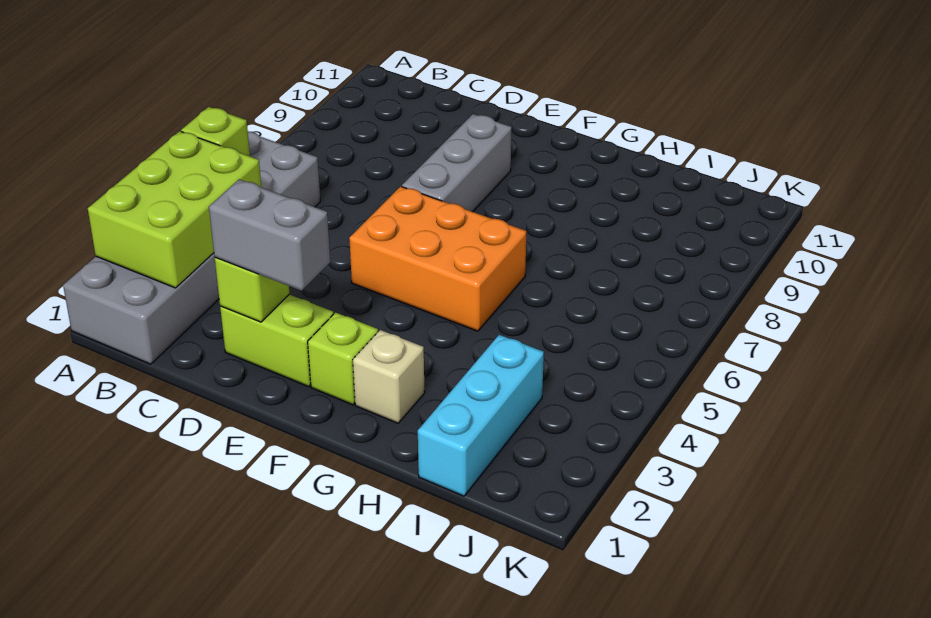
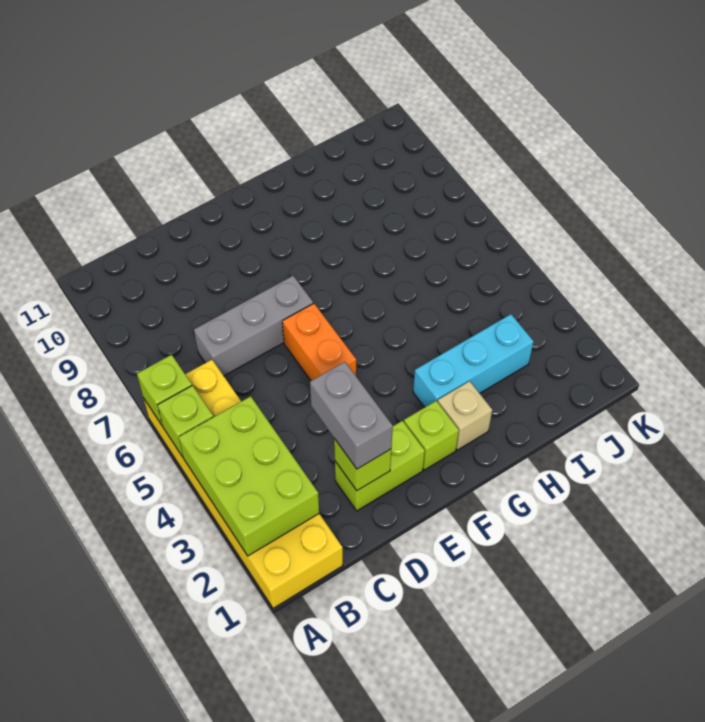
grey brick A1:B6 level 1 -> yellow brick A1:B6 level 1
none -> lime brick A6 level 2
grey brick D2:E2 level 3 -> grey brick D2:D3 level 3
orange brick E5:G6 level 1 -> orange brick E5:E6 level 1
grey brick E7:E9 level 1 -> grey brick C7:E7 level 1
cyan brick I1:I3 level 1 -> cyan brick G3:I3 level 1

